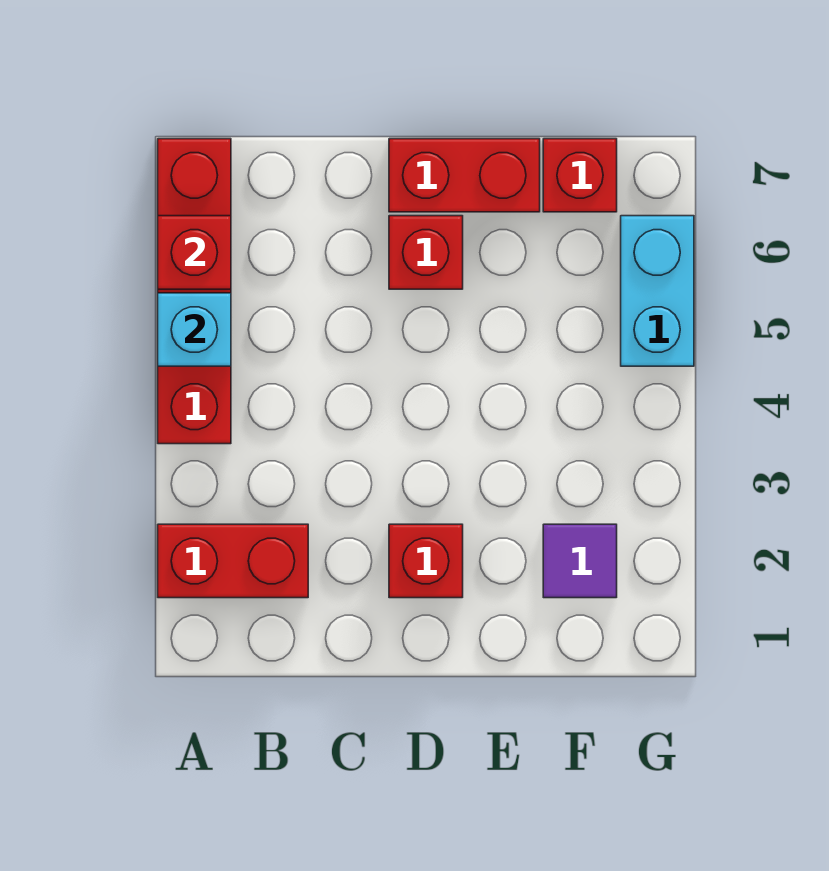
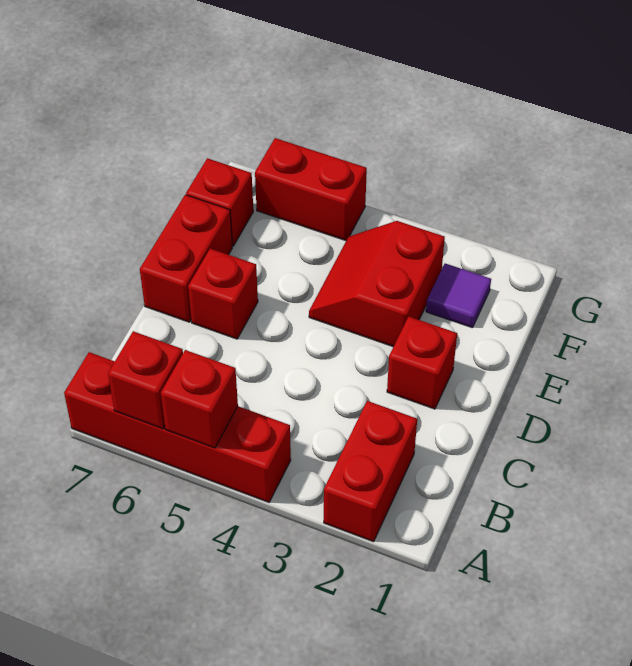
cyan brick A5 level 2 -> red brick A5 level 2
none -> red slope E3:F4 level 1 top 3
cyan brick G5:G6 level 1 -> red brick G5:G6 level 1

